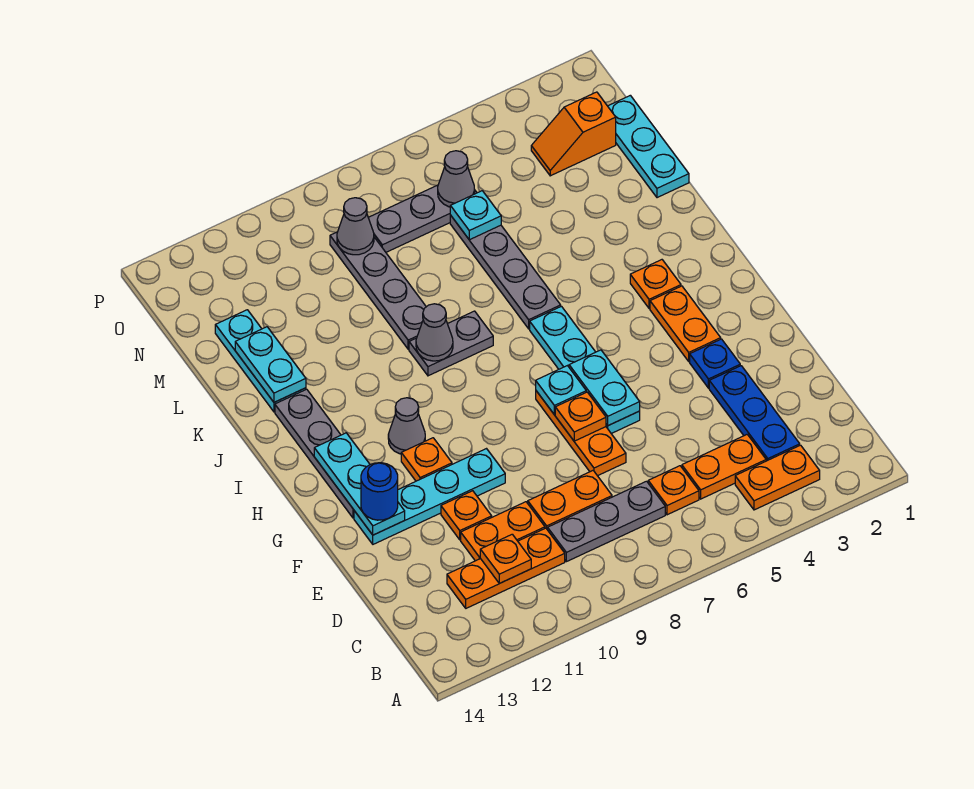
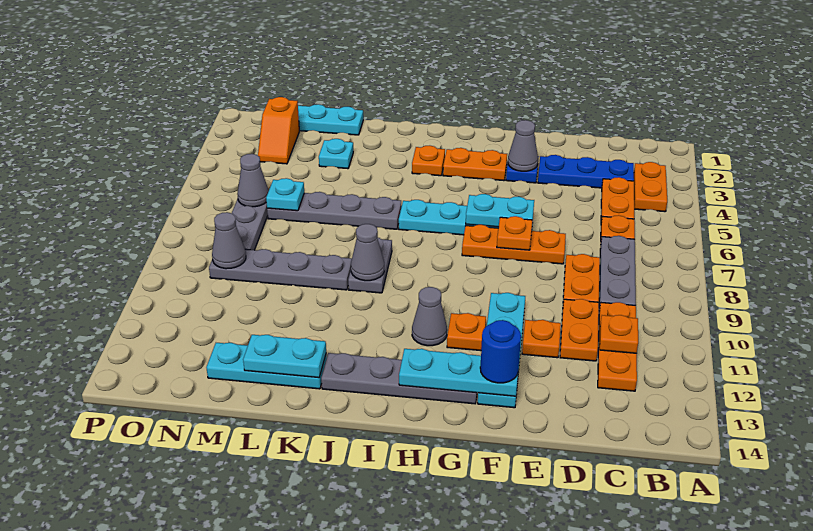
none -> grey cone F3 level 2
cyan plate G7 level 2 -> cyan plate L3 level 1

